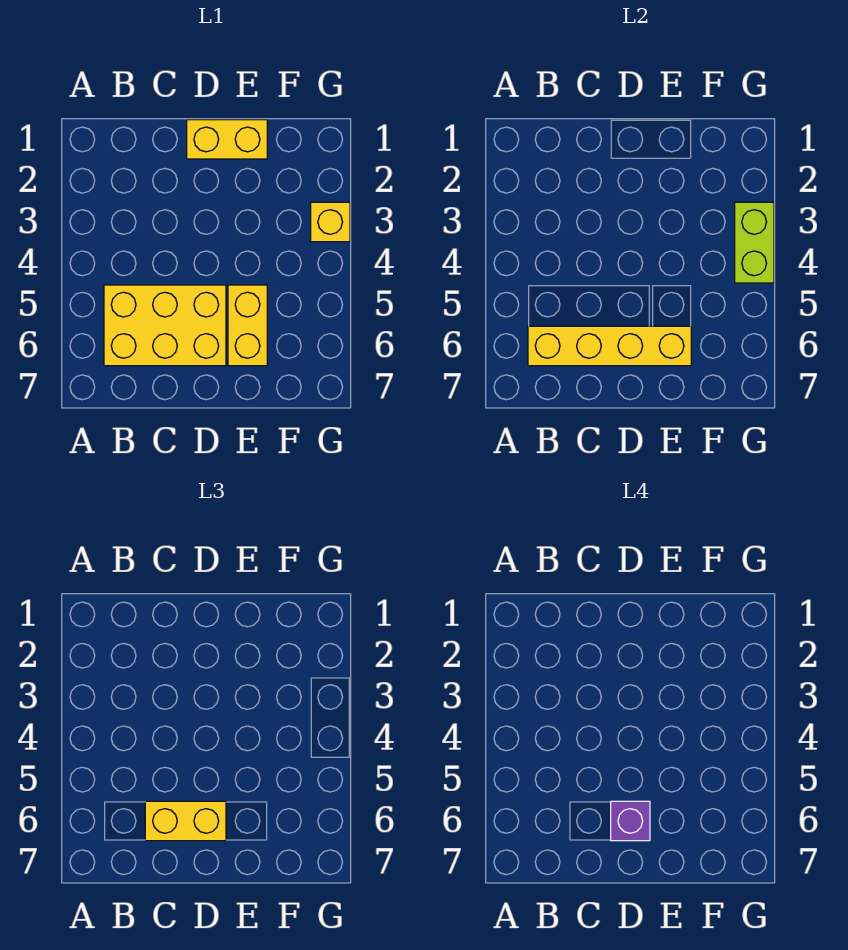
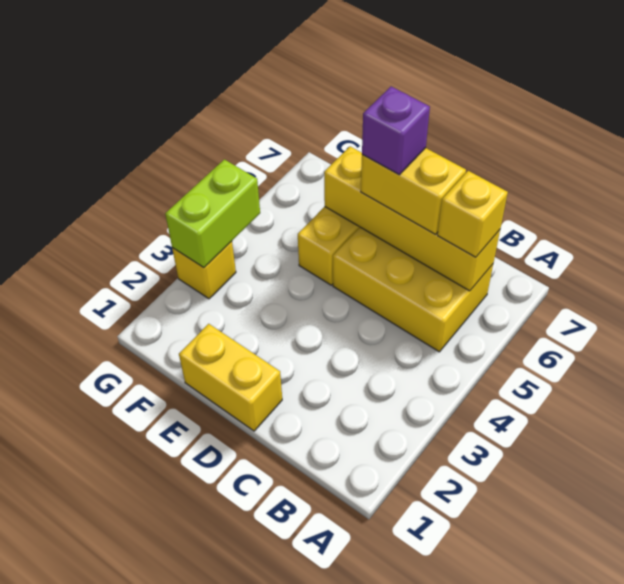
none -> yellow brick B6 level 3

